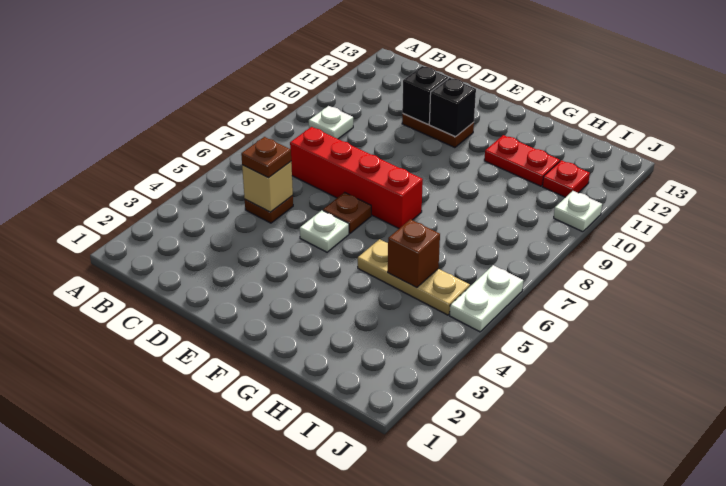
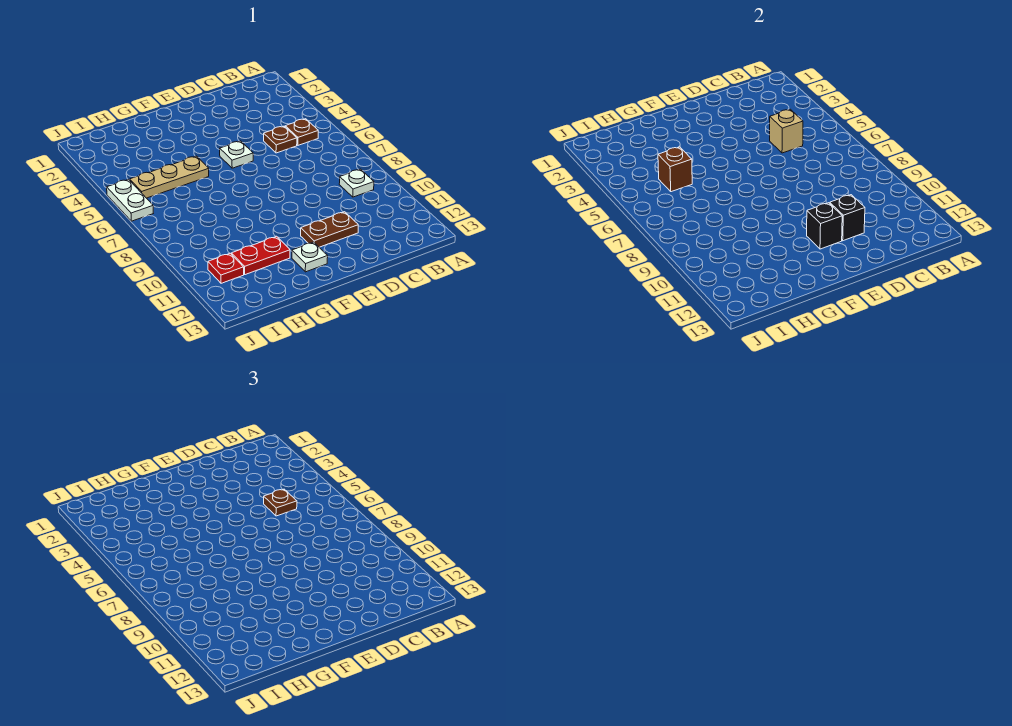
red brick C7:F7 level 1 -> none
brown plate E6 level 1 -> brown plate B5 level 1
white plate J10 level 1 -> white plate F12 level 1

